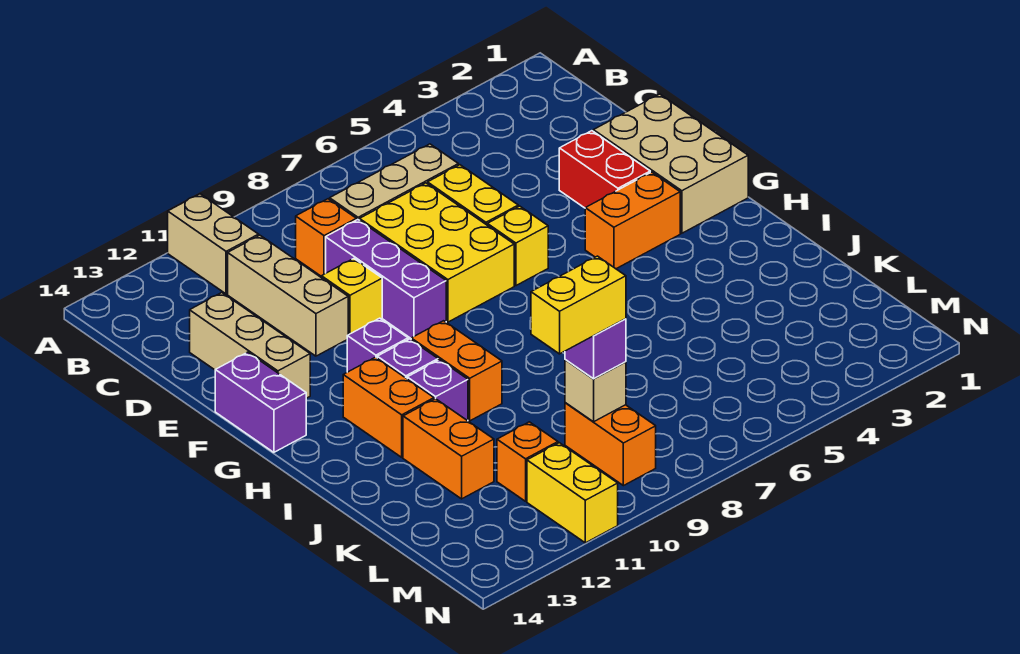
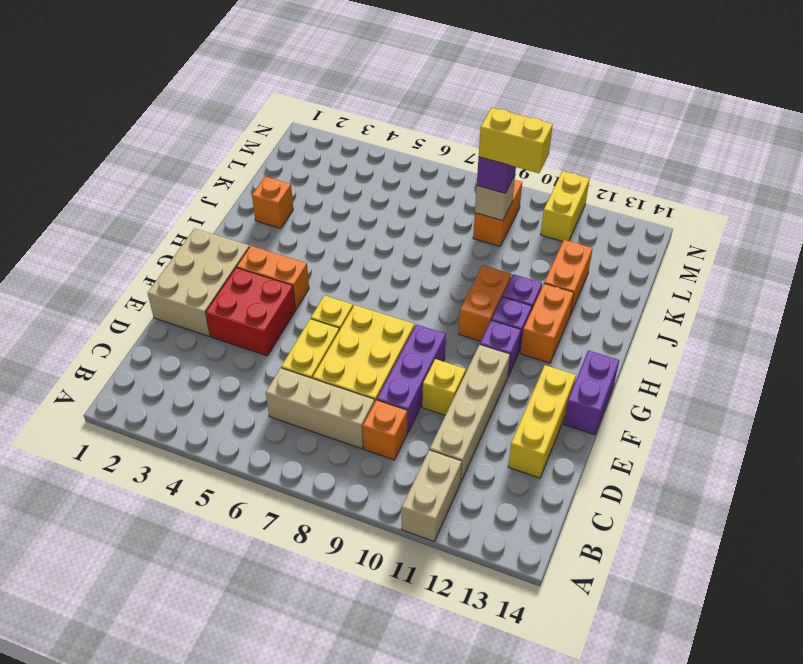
tan brick C11:E11 level 1 -> tan brick C11:F11 level 1
tan brick D13:F13 level 1 -> yellow brick D13:F13 level 1
red brick E3:F3 level 1 -> red brick E3:F4 level 1
orange brick L11 level 1 -> orange brick J2 level 1

